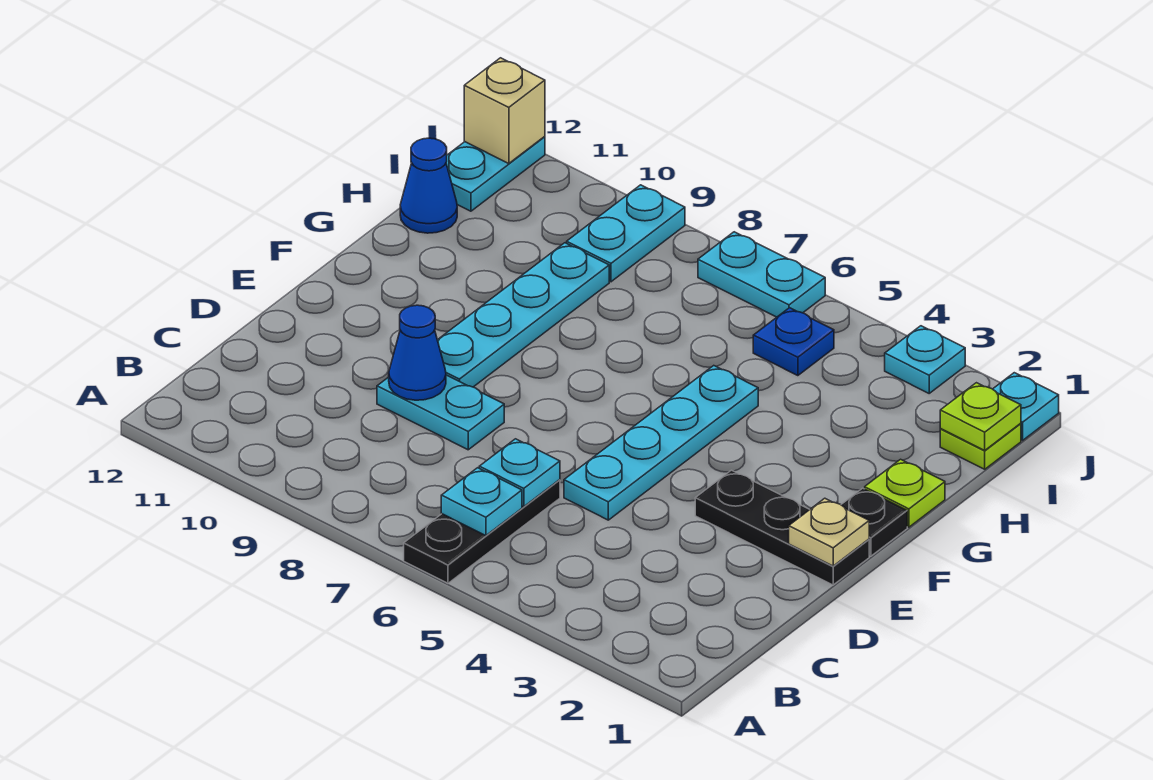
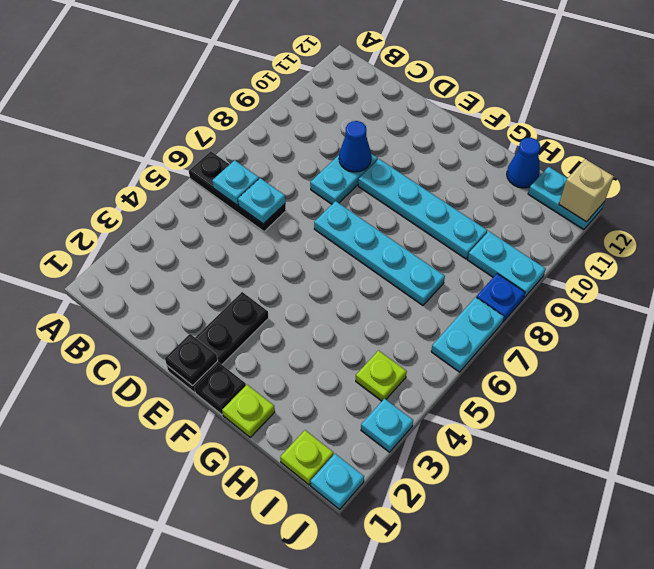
cyan plate D5:G5 level 1 -> cyan plate E7:H7 level 1
tan plate E1 level 2 -> black plate E1 level 2
lime plate I1 level 2 -> lime plate I4 level 1
blue plate I5 level 1 -> blue plate J8 level 1

